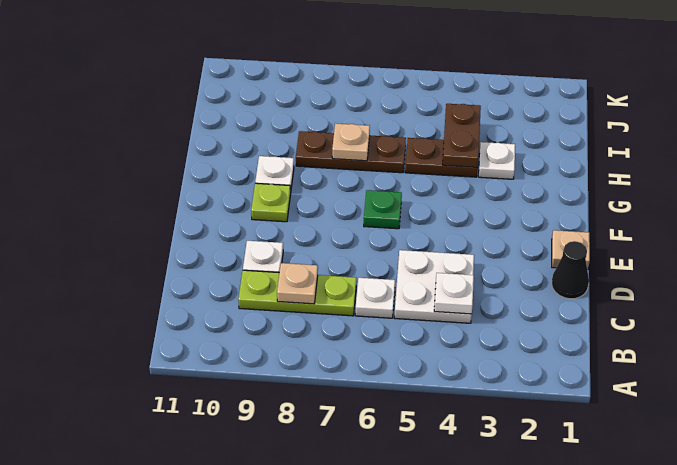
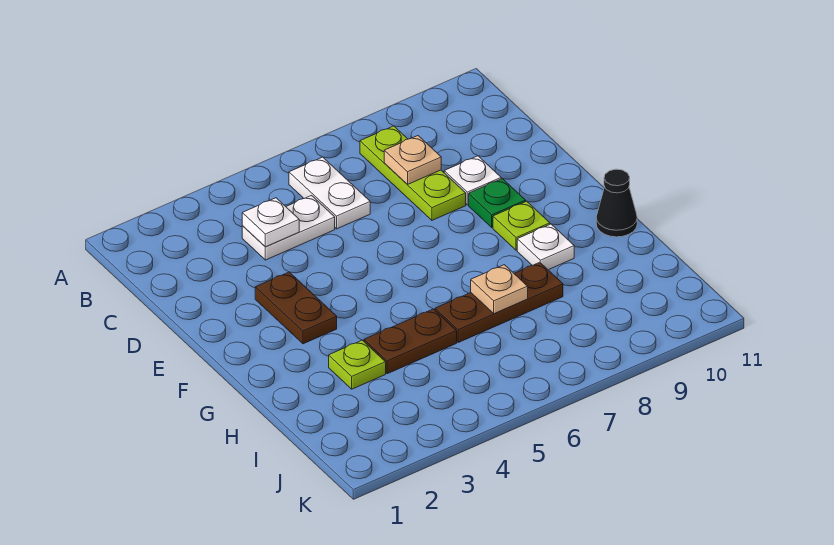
white plate C4:D5 level 1 -> white plate C4:C5 level 1
white plate C6 level 1 -> white plate B6:C6 level 1
lime plate C7:C9 level 1 -> lime plate B8:D8 level 1
black cone D1 level 1 -> black cone G11 level 1
tan plate E1 level 1 -> none
green plate F6 level 1 -> green plate E9 level 1
white plate H3 level 1 -> lime plate H3 level 1
brown plate H4:I4 level 2 -> brown plate E3:F3 level 1

